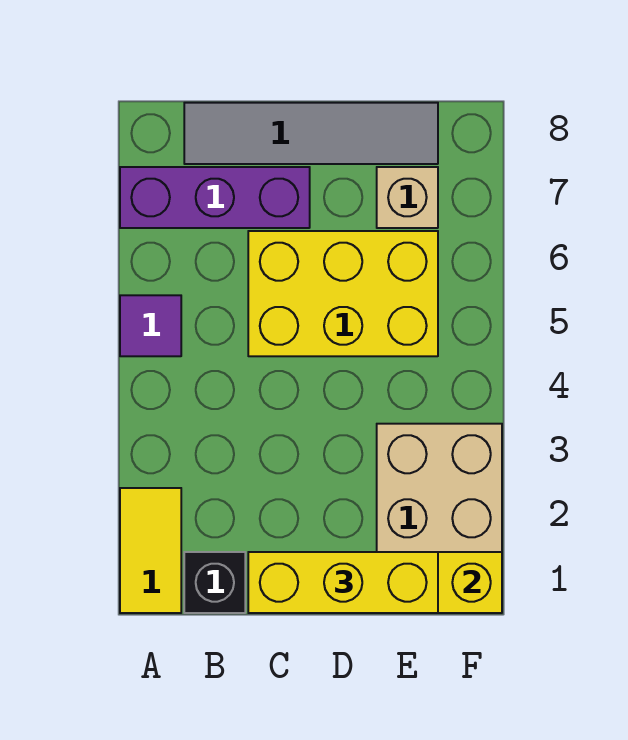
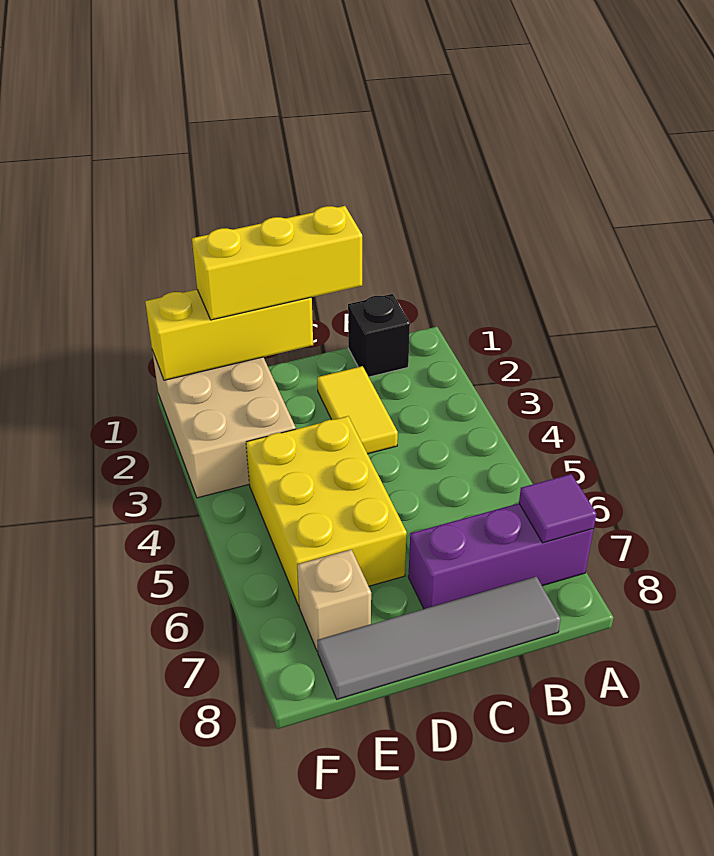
yellow tile A1:A2 level 1 -> yellow tile C2:C3 level 1
purple tile A5 level 1 -> purple tile A7 level 2
yellow brick C5:E6 level 1 -> yellow brick D4:E6 level 1

